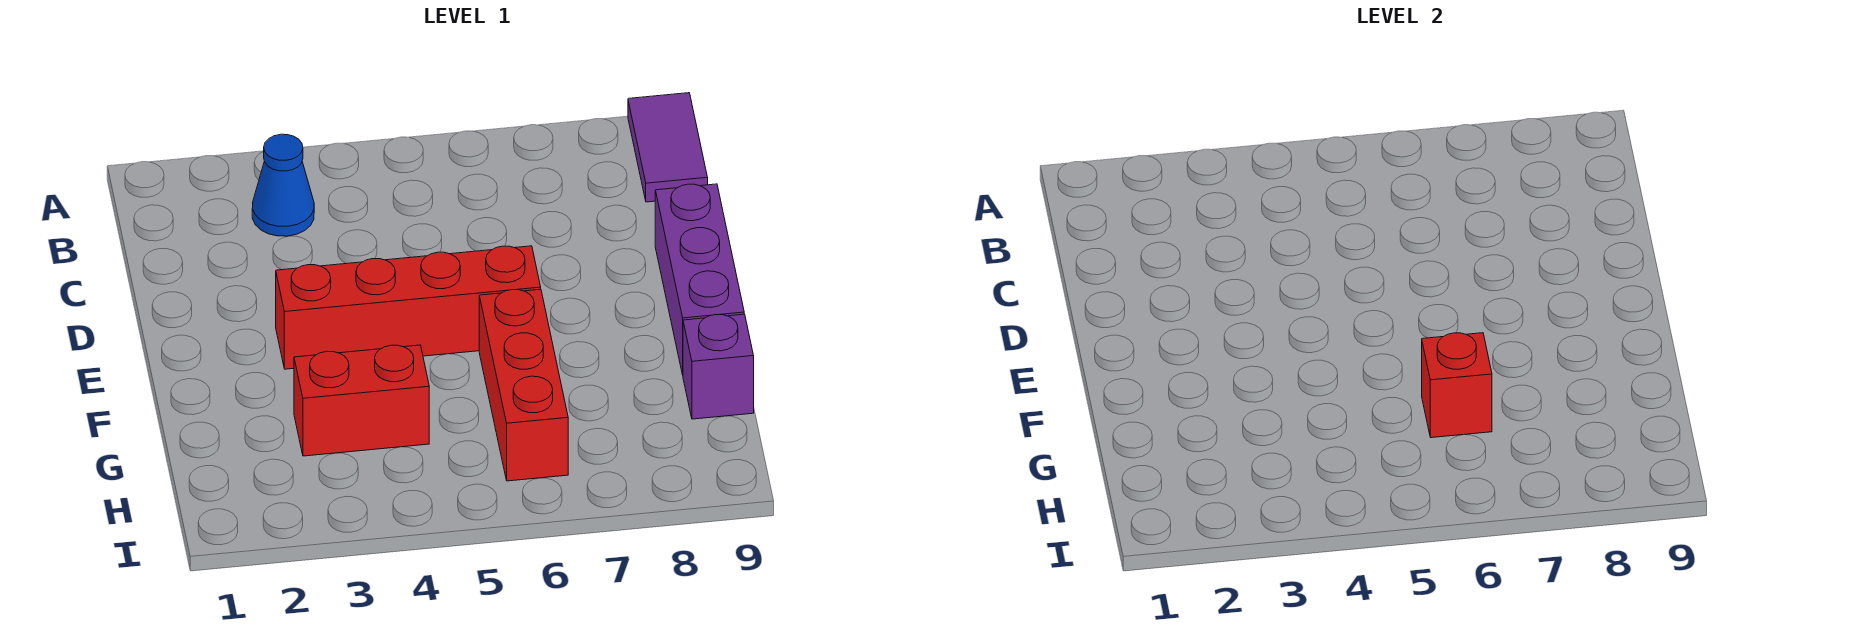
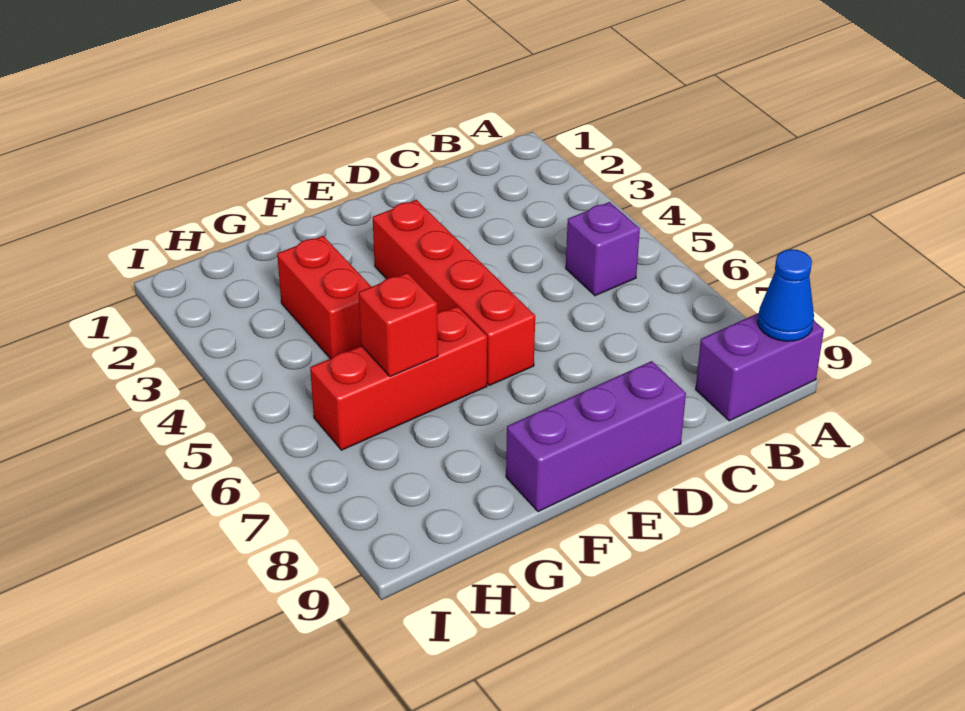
purple tile A9:B9 level 1 -> purple brick A9:B9 level 1
blue cone B3 level 1 -> blue cone A9 level 2
purple brick G9 level 1 -> purple brick B5 level 1

